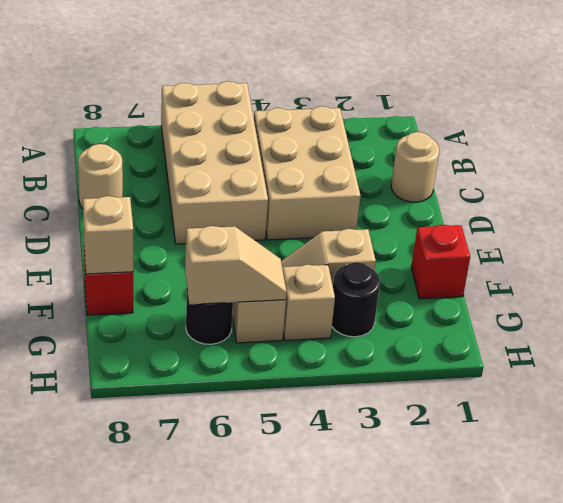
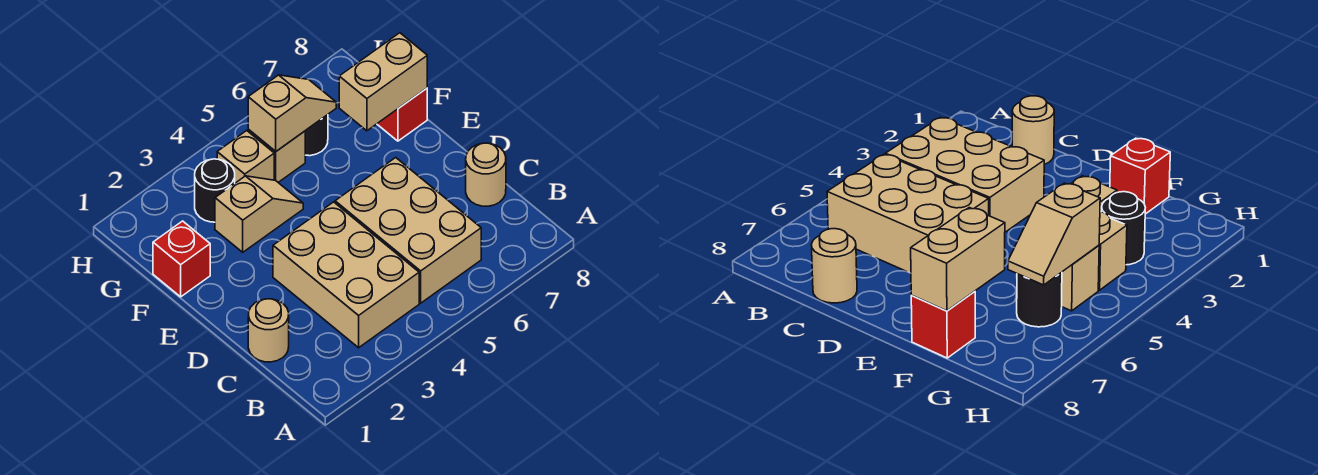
tan brick A5:D6 level 1 -> tan brick B5:D6 level 1
tan brick F8 level 2 -> tan brick F7:F8 level 2
tan slope G5:G6 level 2 top 6 -> tan slope G5:G6 level 2 top 5

